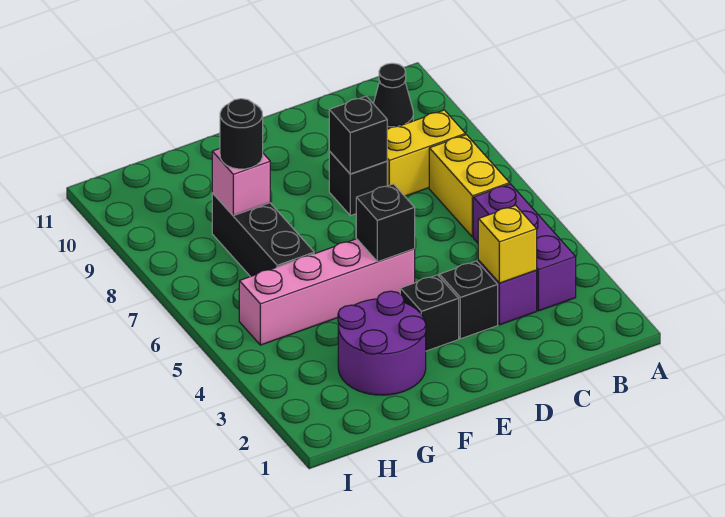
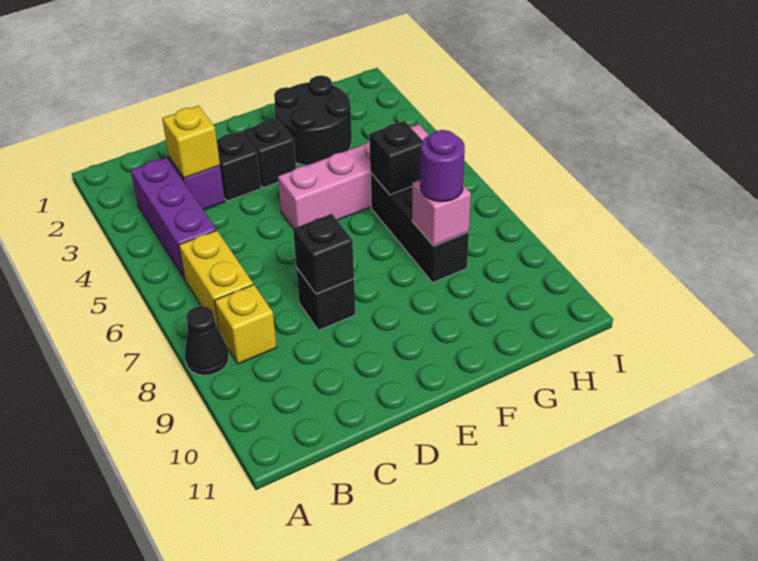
yellow brick B8:C8 level 1 -> yellow brick B8 level 1
black cone B10 level 1 -> black cone A8 level 1
black brick E5 level 2 -> black brick G6 level 2
purple round brick F2:G3 level 1 -> black round brick F2:G3 level 1
black round brick G8 level 3 -> purple round brick G8 level 3

